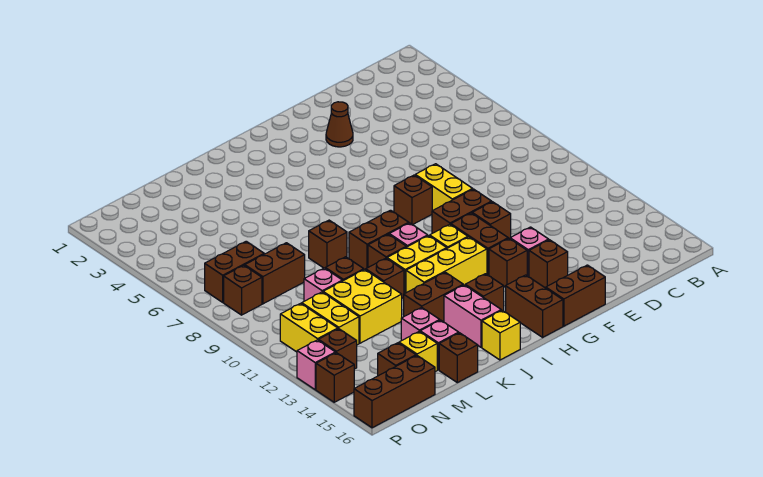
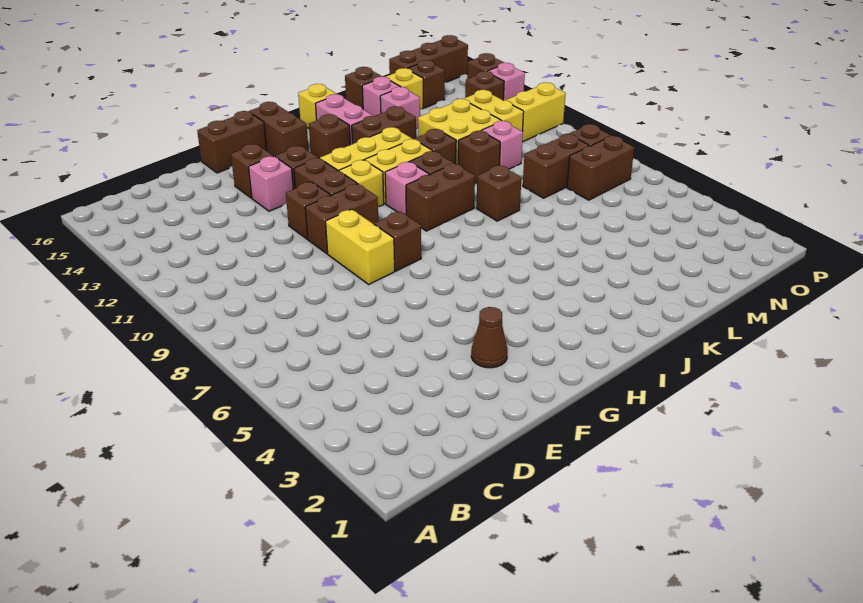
yellow brick O11:O12 level 1 -> yellow brick O11:P11 level 1

